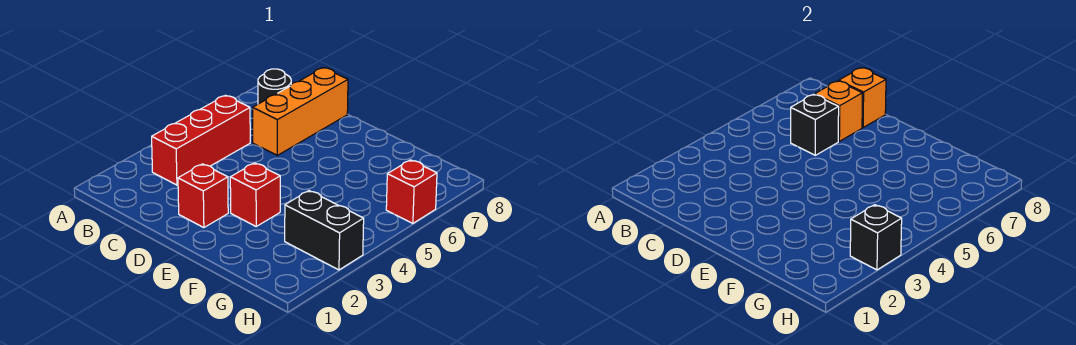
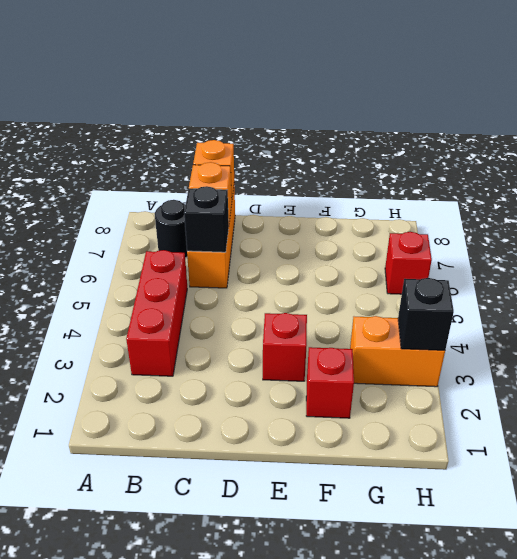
red brick D2 level 1 -> red brick F2 level 1
black brick G3:H3 level 1 -> orange brick G3:H3 level 1

